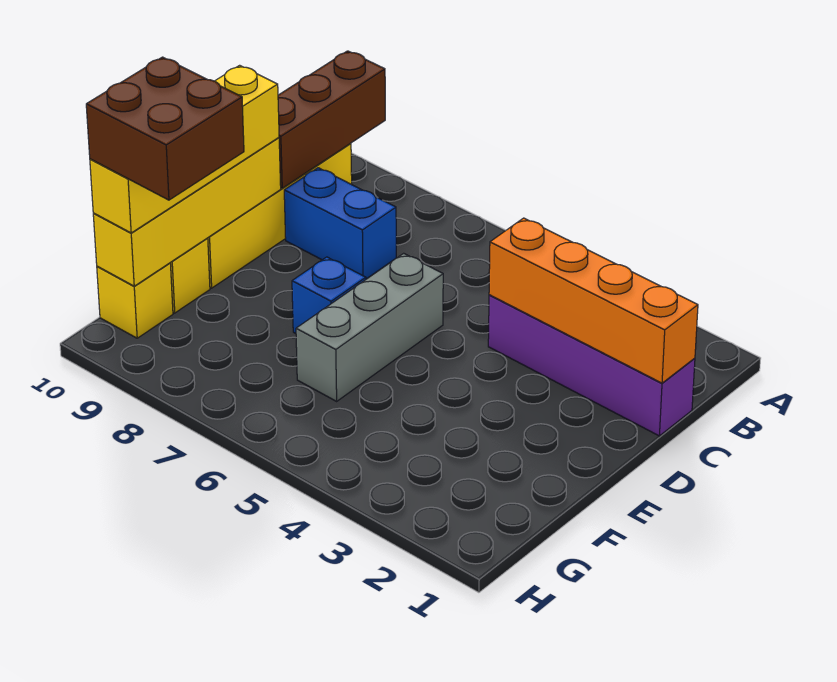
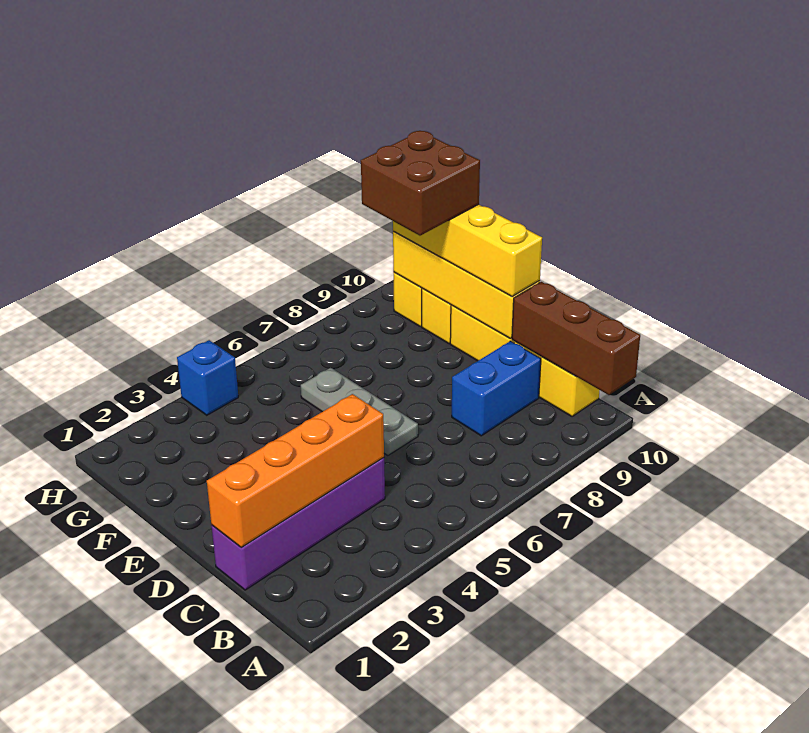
grey brick D6:F6 level 1 -> grey plate D6:F6 level 1
blue brick E7 level 1 -> blue brick H4 level 1

